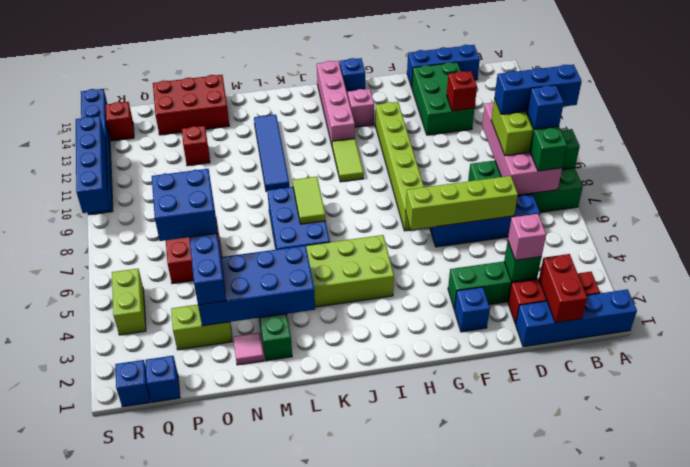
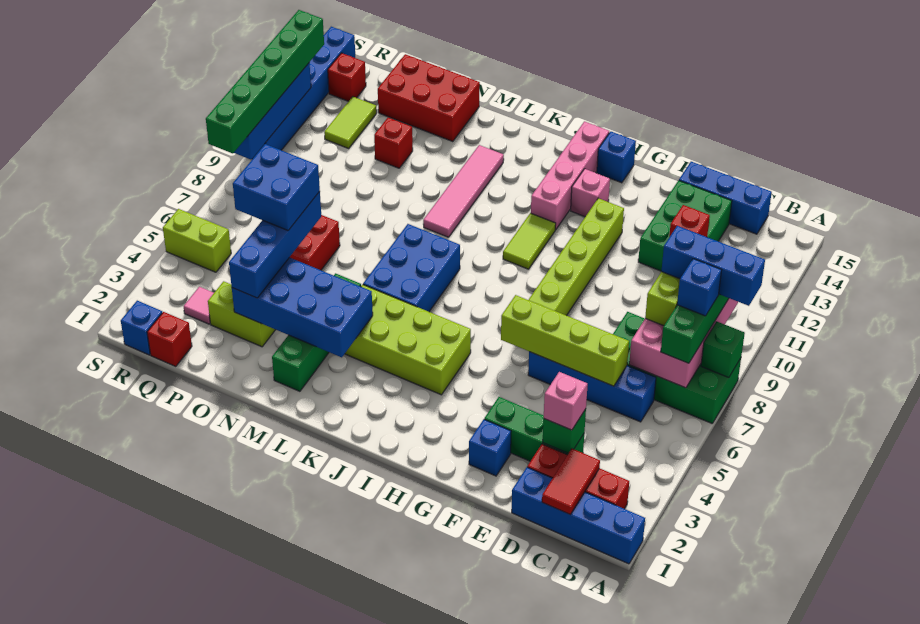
red brick C1:C2 level 2 -> red tile C1:C2 level 2
lime tile K7:K8 level 2 -> lime tile Q12:Q13 level 1
blue tile L10:L13 level 1 -> pink tile L10:L13 level 1
pink tile N2 level 1 -> pink tile Q3 level 1
blue brick Q1 level 1 -> red brick Q1 level 1
lime brick R4:R5 level 1 -> lime brick R5:S5 level 1
none -> green brick S8:S13 level 3

